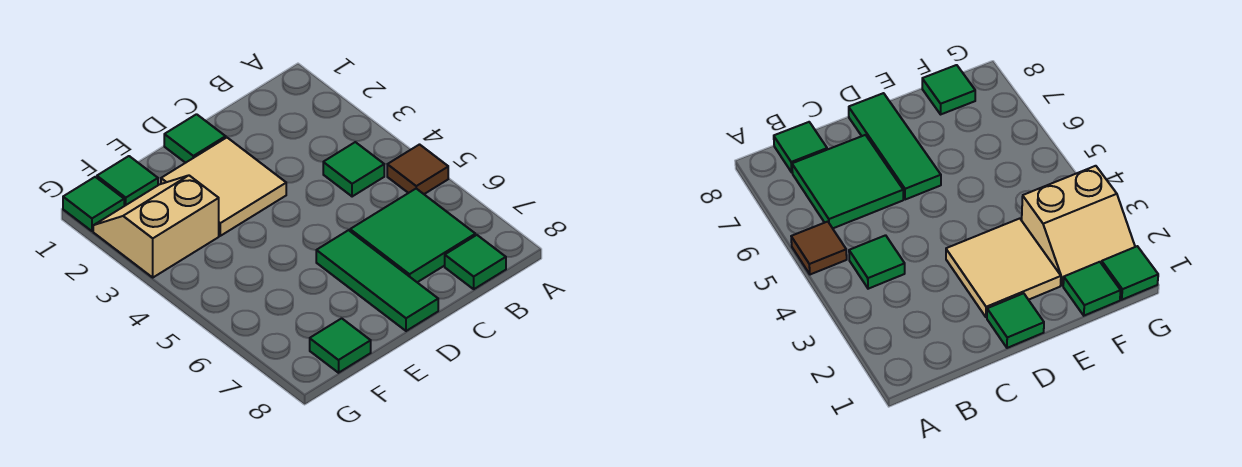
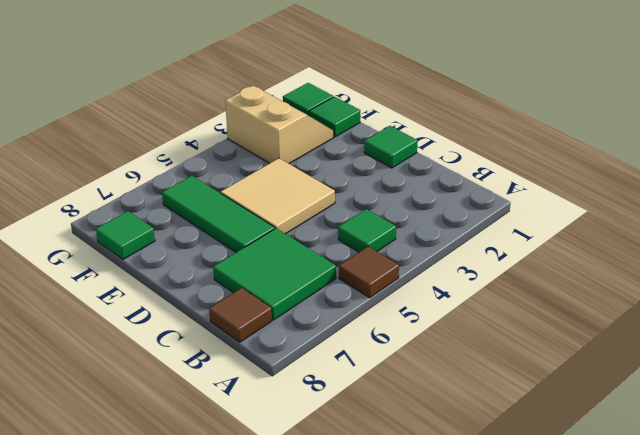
green tile B8 level 1 -> brown tile B8 level 1
tan tile D2:E3 level 1 -> tan tile D4:E5 level 1
green tile D6:D8 level 1 -> green tile D6:F6 level 1

